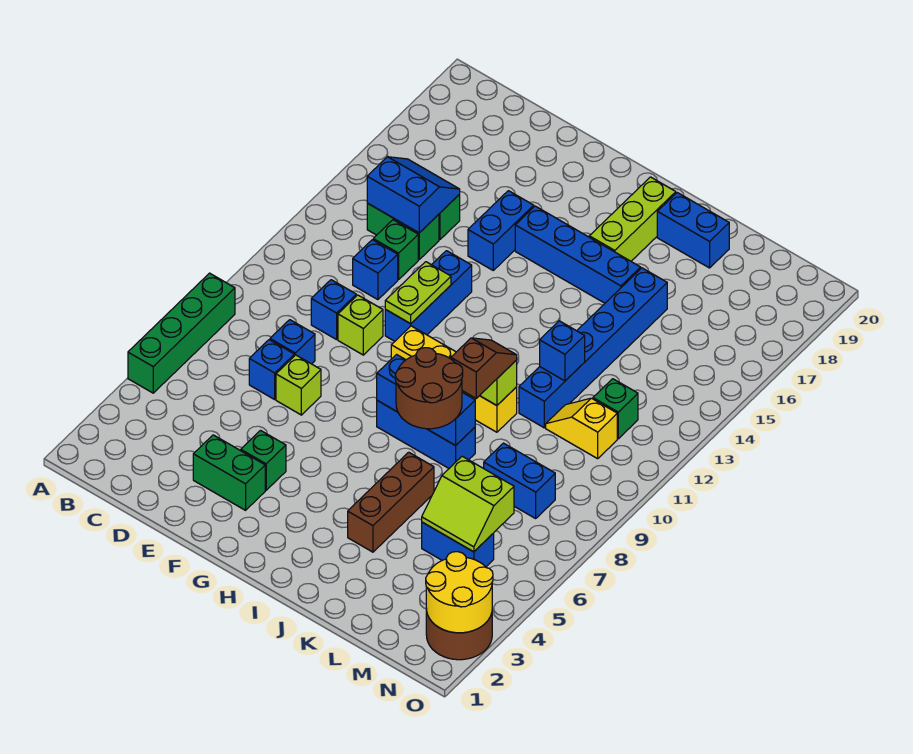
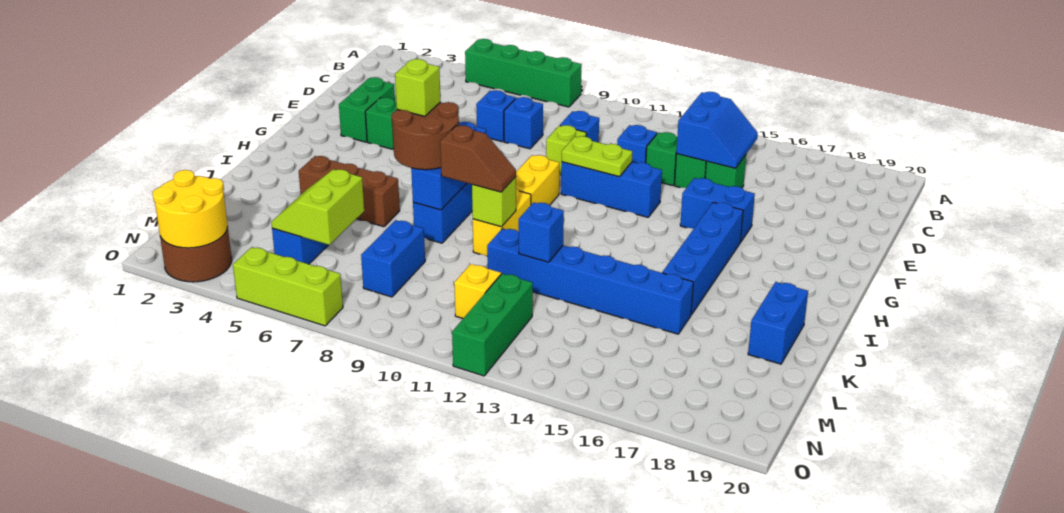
lime brick E7 level 1 -> lime brick I7 level 4
lime brick I17:I19 level 1 -> lime brick O5:O7 level 1
green brick M12 level 1 -> green brick M12:O12 level 1

